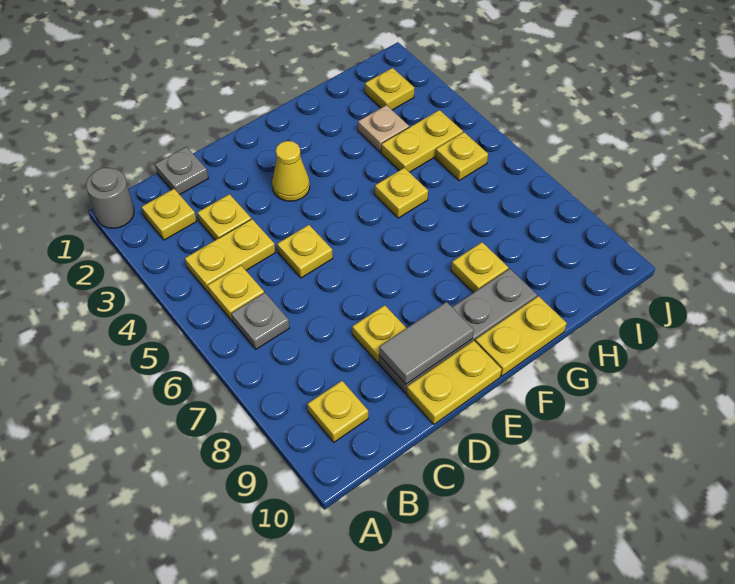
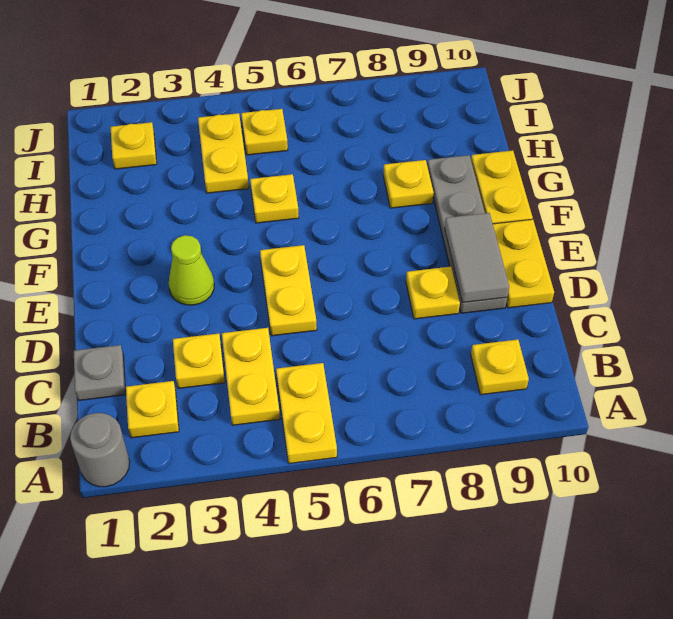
yellow plate B5 level 1 -> yellow plate A5:B5 level 1
grey plate B6 level 1 -> none
yellow plate D5 level 1 -> yellow plate D5:E5 level 1
yellow cone E3 level 1 -> lime cone E3 level 1
tan plate H3 level 1 -> none

